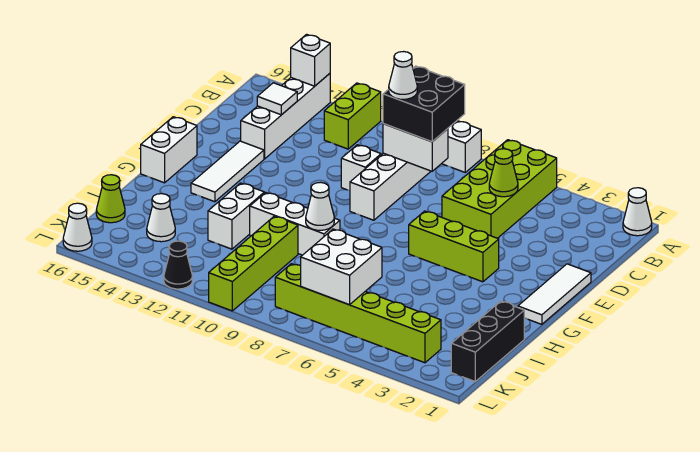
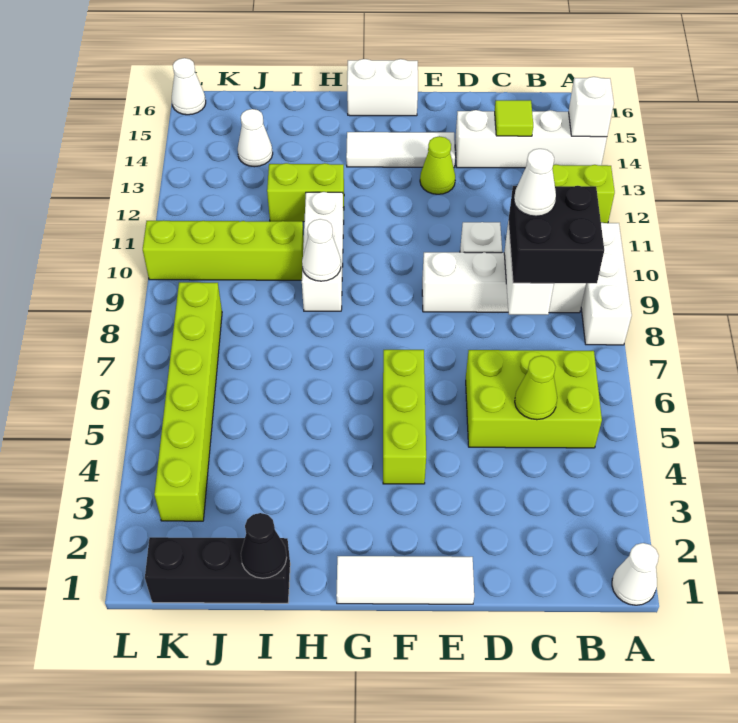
lime brick A5:D6 level 1 -> lime brick B5:D6 level 1
white tile C14 level 2 -> lime tile C14 level 2
white brick H12:I12 level 1 -> lime brick H12:I12 level 1
white brick J6:K7 level 2 -> none
lime cone J16 level 1 -> lime cone E13 level 1
black cone L12 level 1 -> black cone I1 level 2

